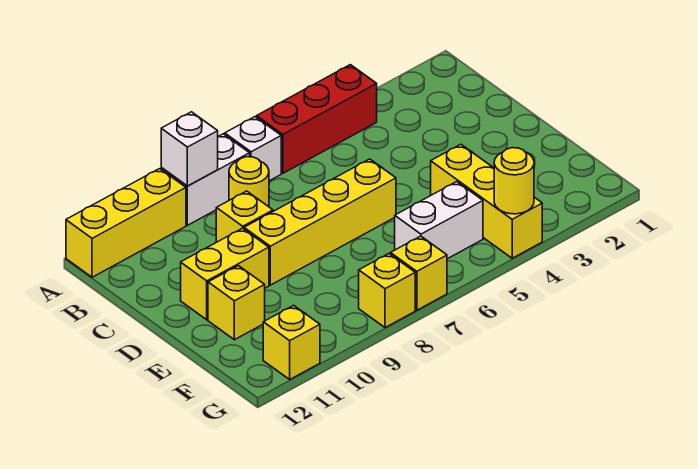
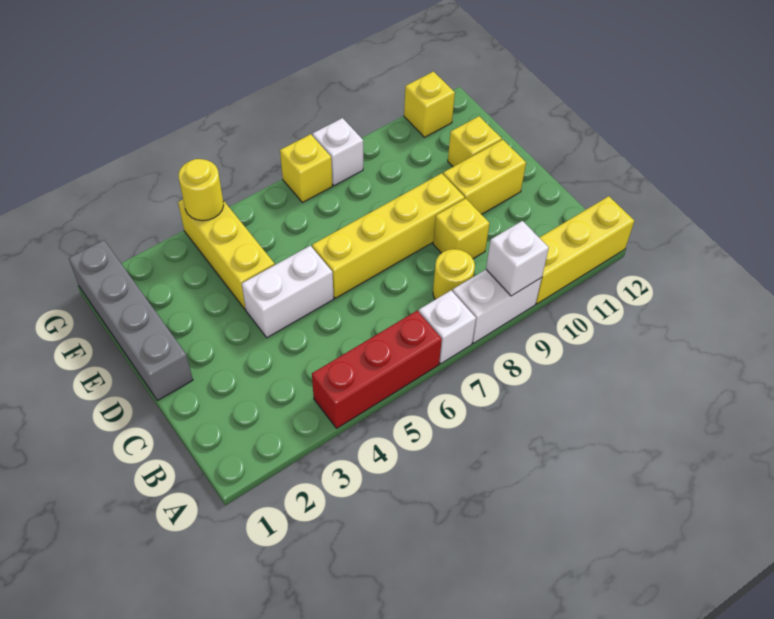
none -> grey brick D1:G1 level 1
white brick F5:F6 level 1 -> white brick D4:D5 level 1
yellow brick G8 level 1 -> white brick G8 level 1

